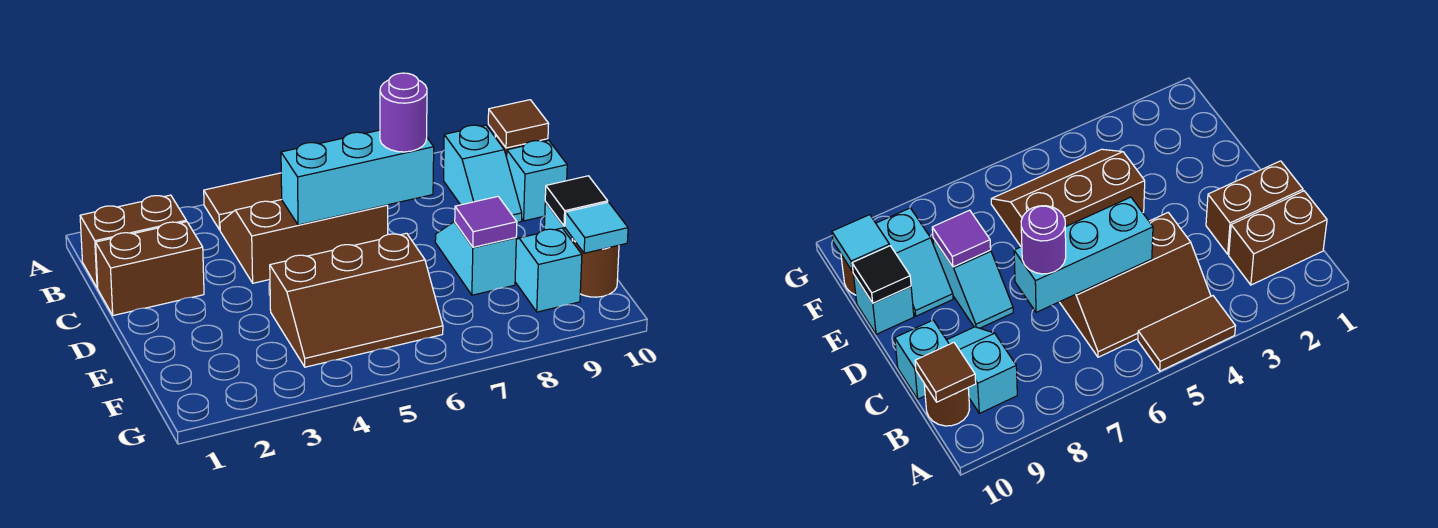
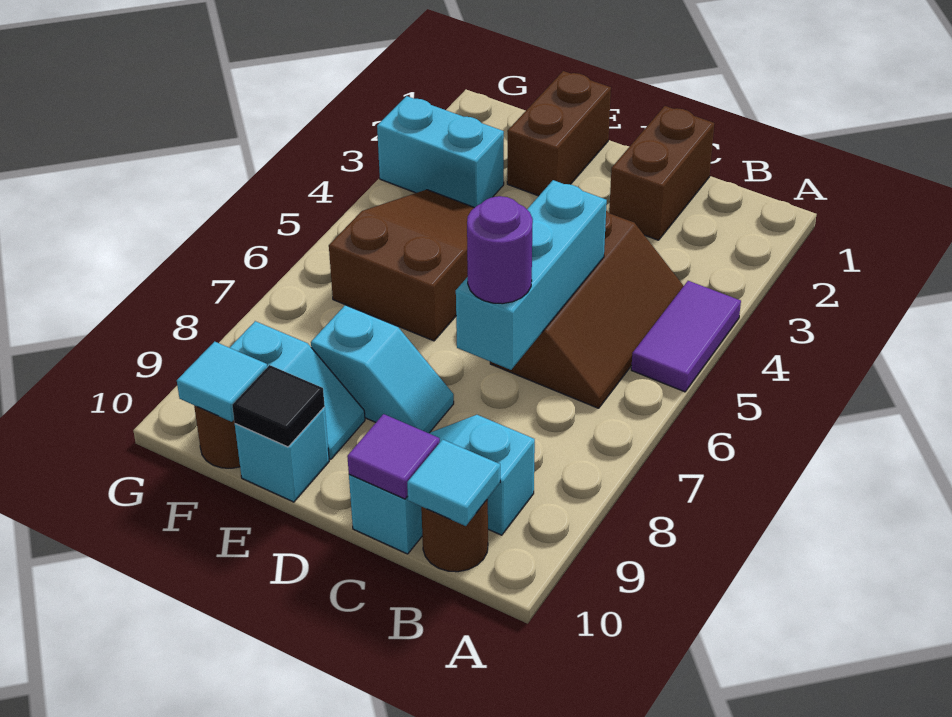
brown tile A4:A5 level 1 -> purple tile A4:A5 level 1
brown brick B1:B2 level 1 -> brown brick E1:E2 level 1
brown tile B10 level 2 -> cyan tile B10 level 2
brown slope E4:F6 level 1 top E -> brown slope E4:F6 level 1 top 6
purple tile E8 level 2 -> purple tile C10 level 2
none -> cyan brick F3:G3 level 1

